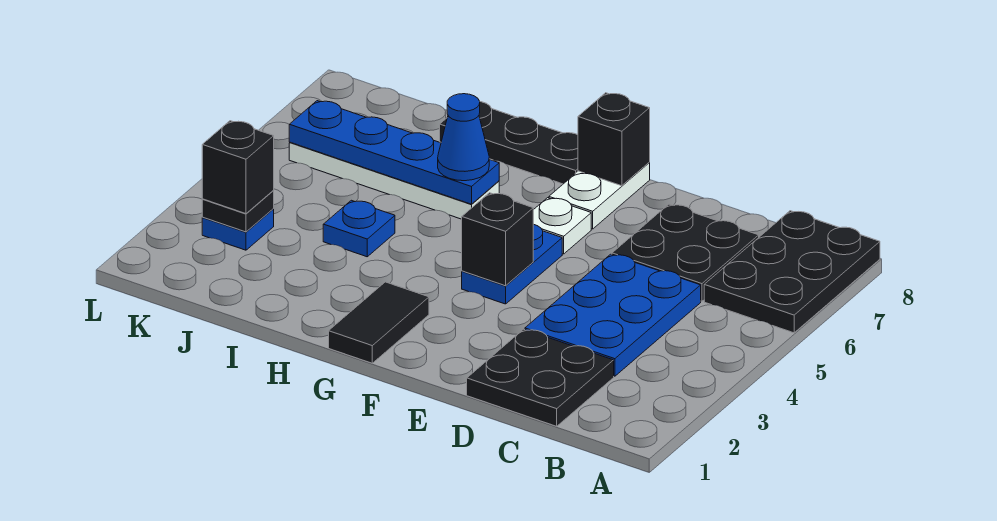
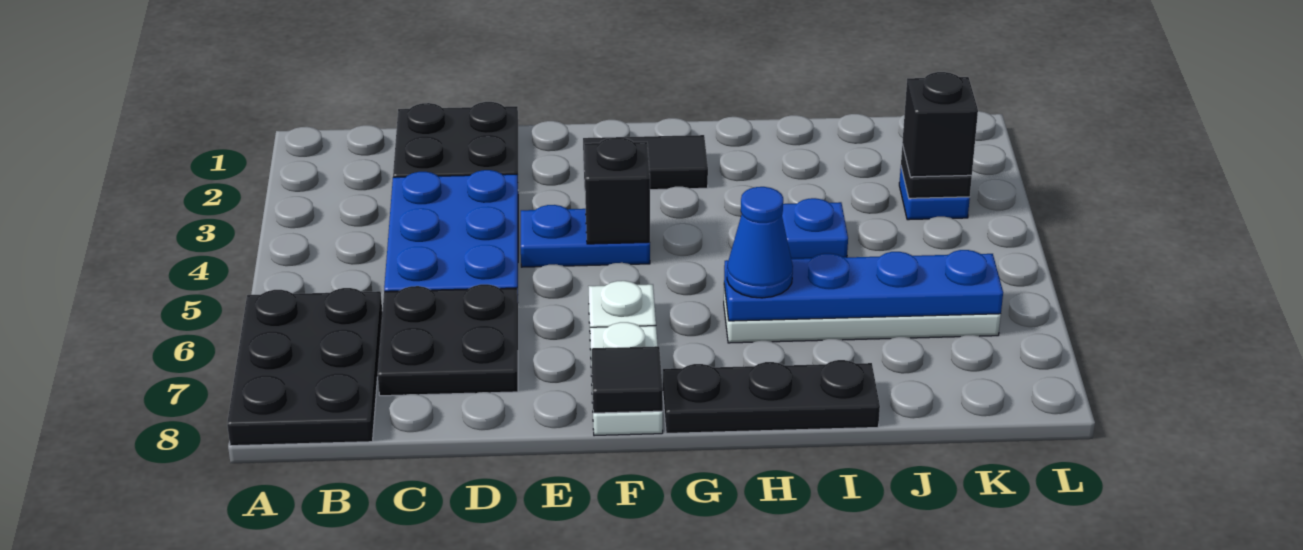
blue plate F4:F5 level 1 -> blue plate E4:F4 level 1
black brick F8 level 2 -> black tile F8 level 2
black tile G1:G2 level 1 -> black tile F2:G2 level 1

